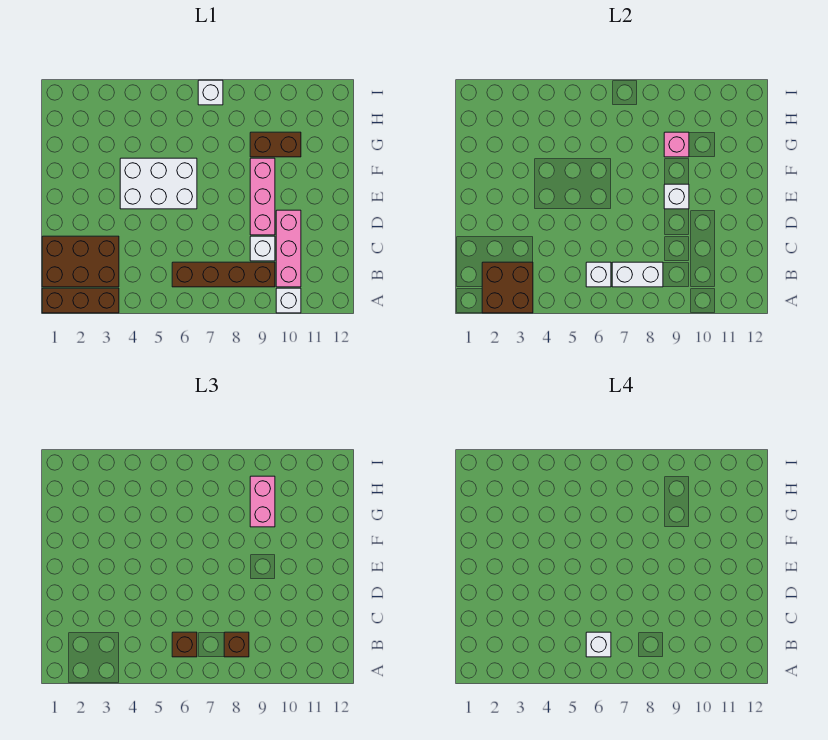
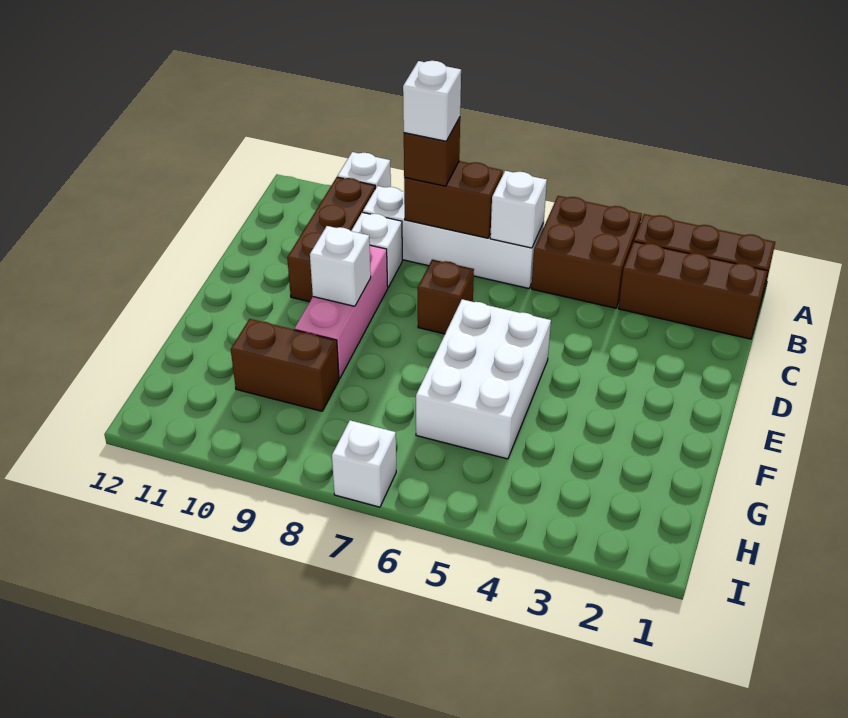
brown brick A2:B3 level 2 -> brown brick A4:B5 level 1
brown brick B1:C3 level 1 -> brown brick B1:B3 level 1
brown brick B6:B9 level 1 -> white brick B6:B9 level 1
brown brick B6 level 3 -> brown brick D7 level 1
white brick B6 level 4 -> white brick B8 level 4
white brick B7:B8 level 2 -> brown brick B7:B8 level 2
pink brick B10:D10 level 1 -> brown brick B10:D10 level 1
white brick E4:F6 level 1 -> white brick E5:G6 level 1
pink brick G9 level 2 -> none
pink brick G9:H9 level 3 -> none

